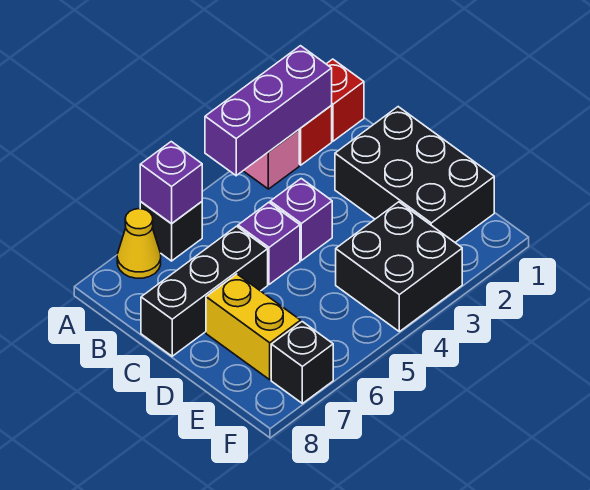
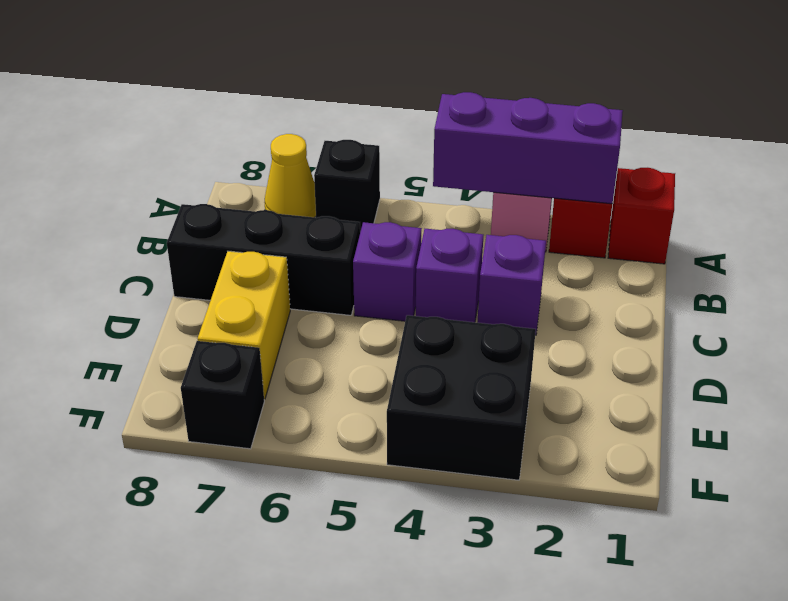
purple brick A6 level 2 -> purple brick C3 level 1
black brick C1:E2 level 1 -> none

